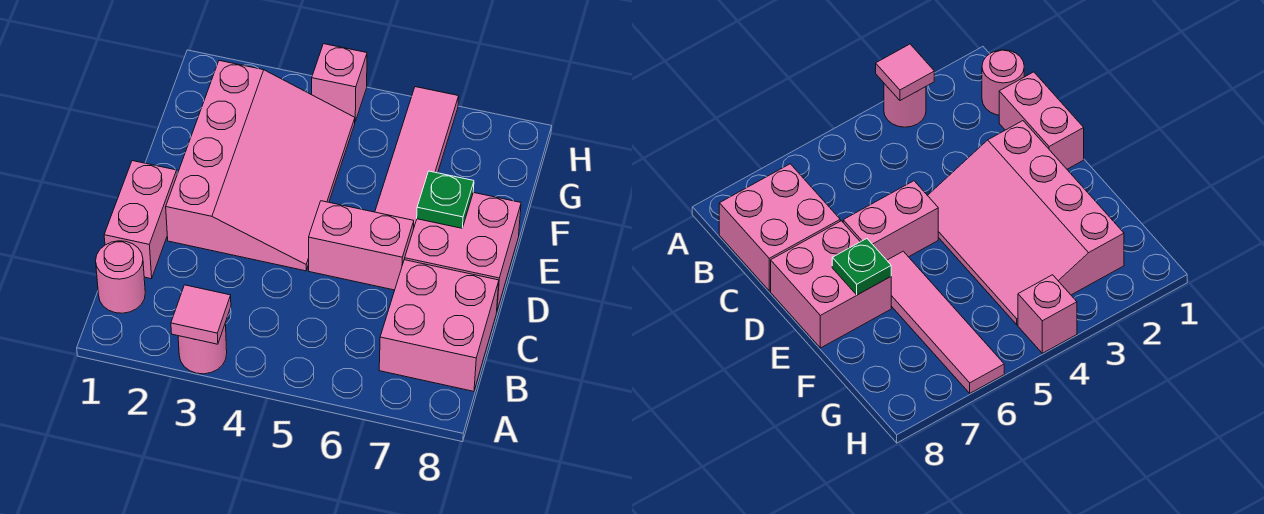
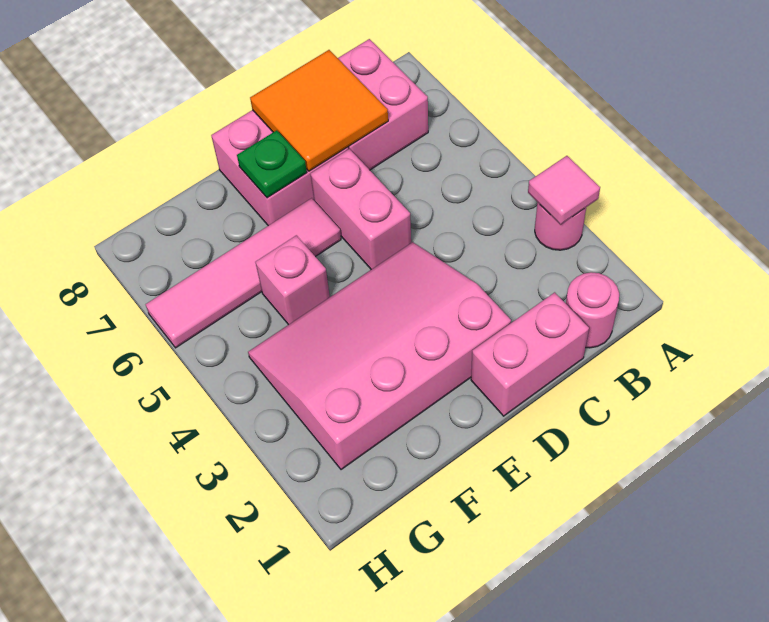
none -> orange tile C7:D8 level 2
pink brick H4 level 1 -> pink brick F5 level 1

